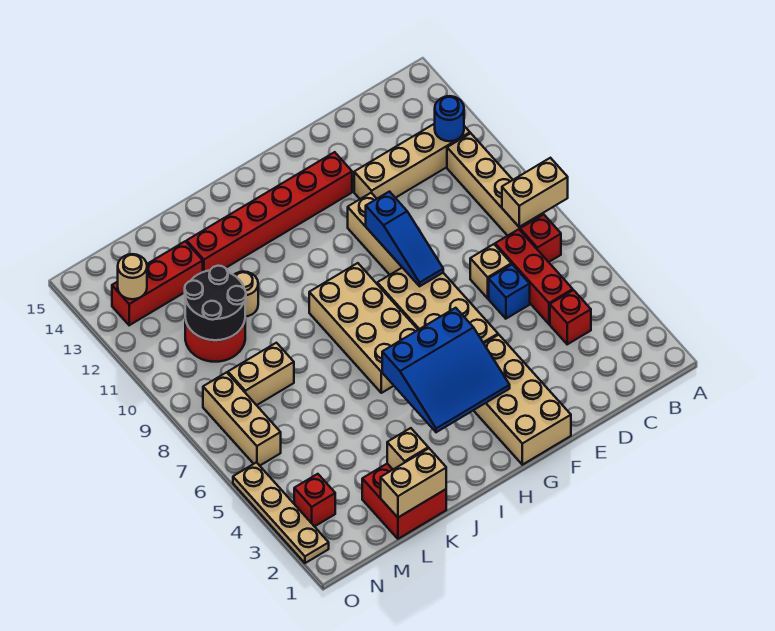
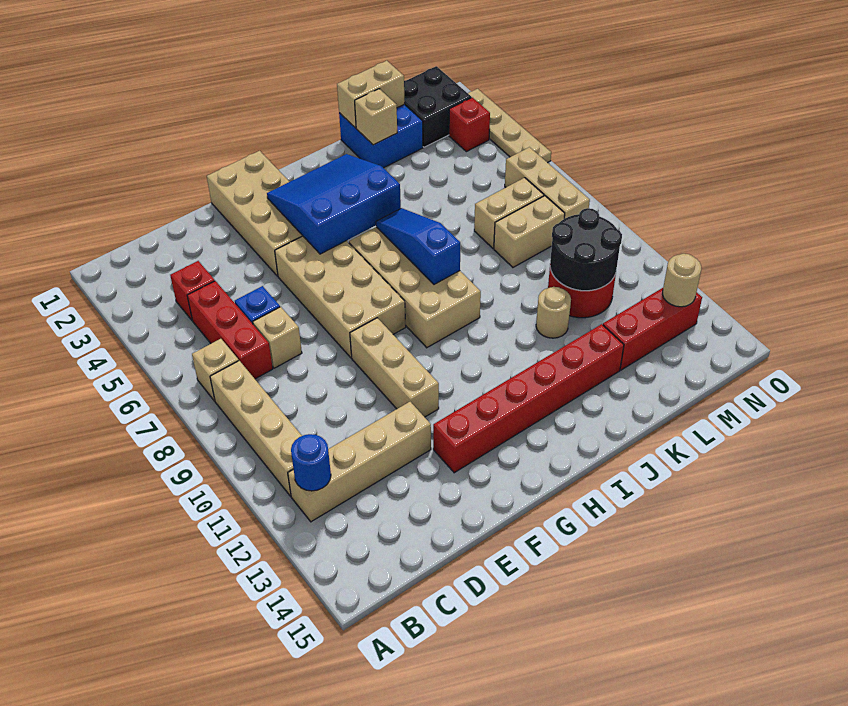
tan brick A8:B8 level 2 -> tan brick L7:M7 level 1
red brick B7 level 1 -> tan brick B7 level 1
blue slope F8:F10 level 2 top 10 -> blue slope I6:I8 level 2 top 8
red brick K1:L2 level 1 -> blue brick K1:L2 level 1
none -> black brick M1:N2 level 1

